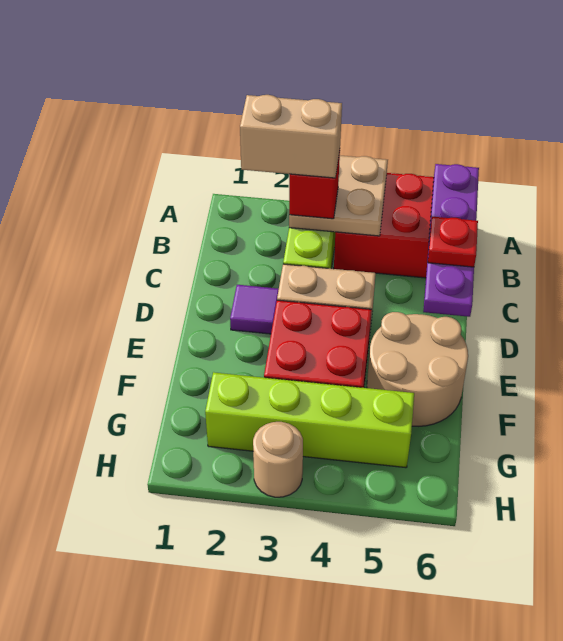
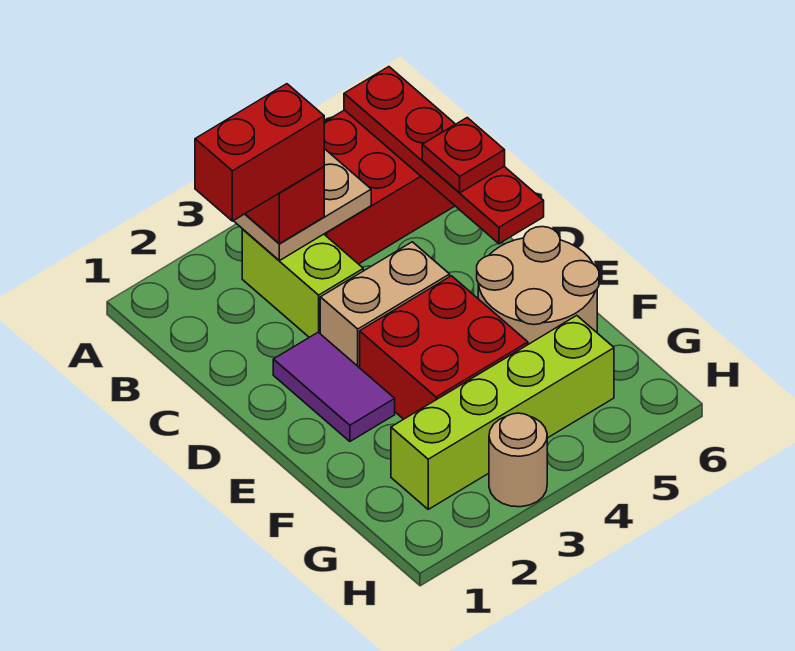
purple plate A6:D6 level 2 -> red plate A6:D6 level 2
tan brick B2:B3 level 4 -> red brick B2:B3 level 4
purple tile D2 level 1 -> purple tile D2:E2 level 1

